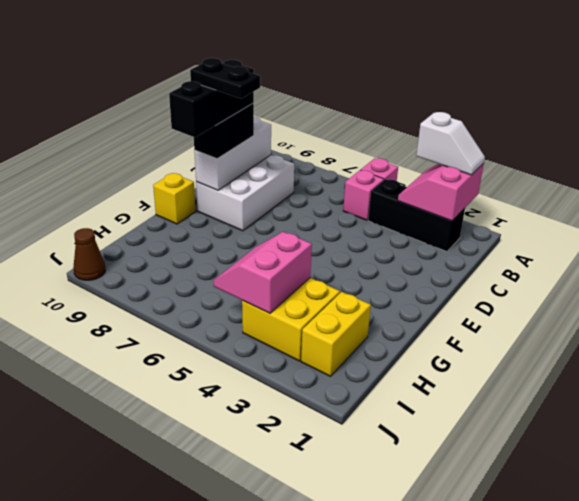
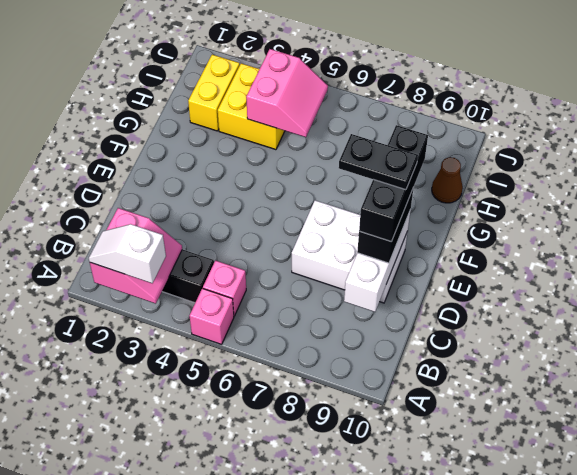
white brick C8:E9 level 1 -> white brick D7:E9 level 1
yellow brick F10 level 1 -> none
brown cone J10 level 1 -> brown cone H10 level 1

